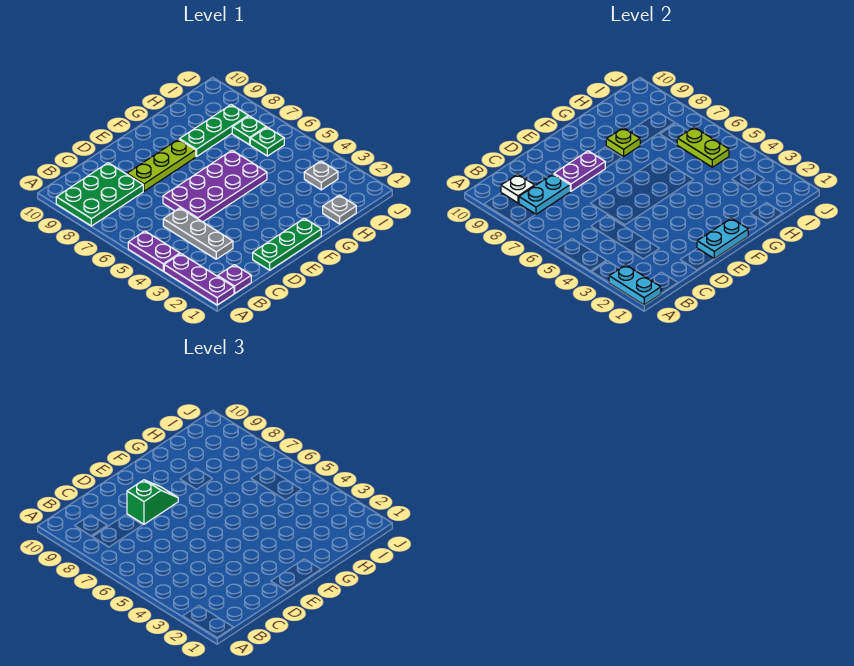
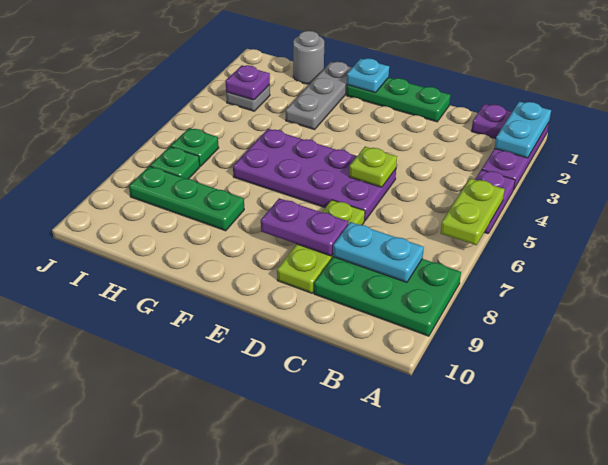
white plate B9 level 2 -> none
grey plate C3:C5 level 1 -> grey plate G1:G3 level 1
lime plate D8:F8 level 1 -> lime plate D7:D9 level 1
green slope D8:E8 level 3 top D -> none
cyan plate E1:F1 level 2 -> cyan plate F1 level 2
lime plate G8 level 2 -> lime plate D5 level 2
grey plate H1 level 1 -> grey round brick H1 level 1
none -> purple plate I3 level 2
lime plate I5:I6 level 2 -> lime plate A5:A6 level 2

